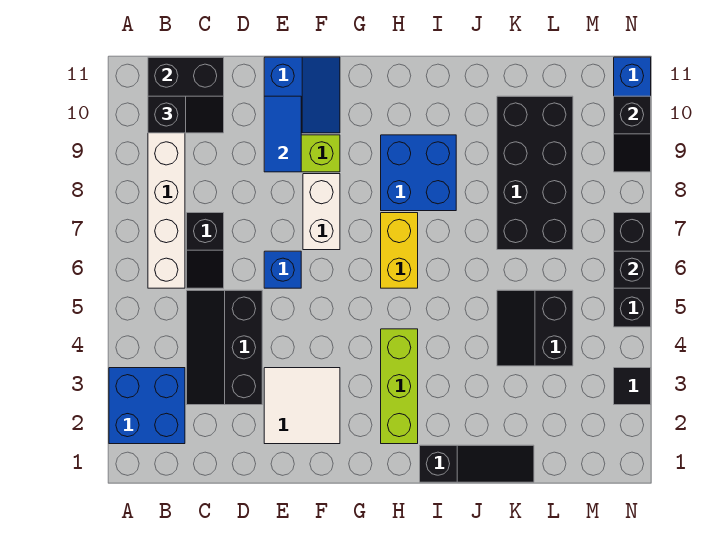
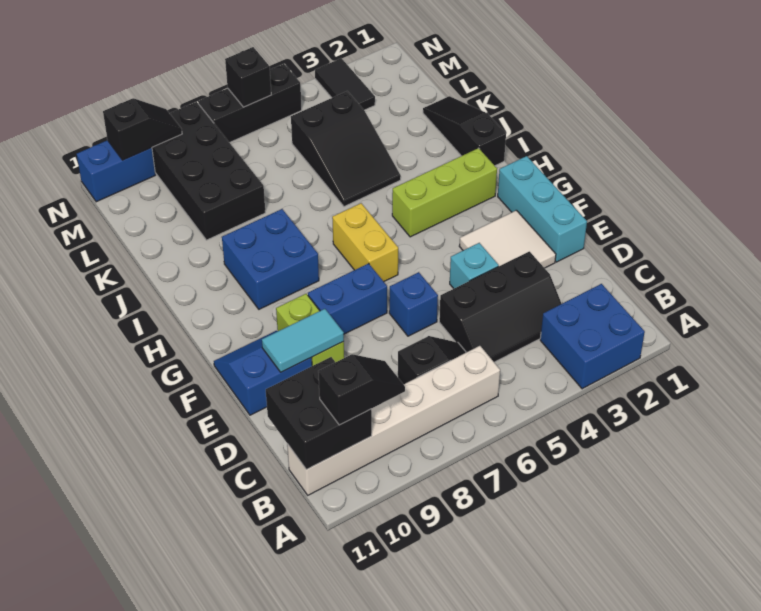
black slope B10:C10 level 3 top B -> black slope B9:B10 level 3 top 10
none -> cyan brick E1:G1 level 1
none -> cyan brick E4 level 1
blue tile E9:E10 level 2 -> cyan tile E9:E10 level 2
white brick F7:F8 level 1 -> blue brick F7:F8 level 1
yellow brick H6:H7 level 1 -> yellow brick G6:H6 level 1
black slope K4:L5 level 1 top L -> black slope J4:L5 level 1 top L
black brick K7:L10 level 1 -> black brick K8:N9 level 1
black tile N3 level 1 -> black tile M3:N3 level 1

